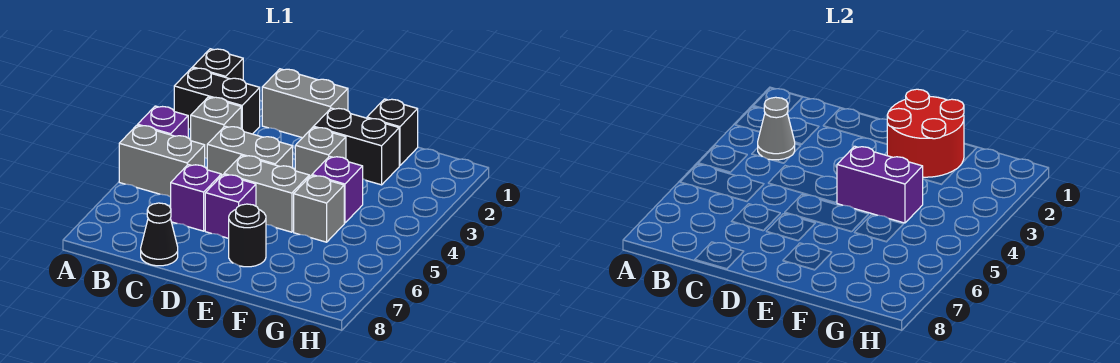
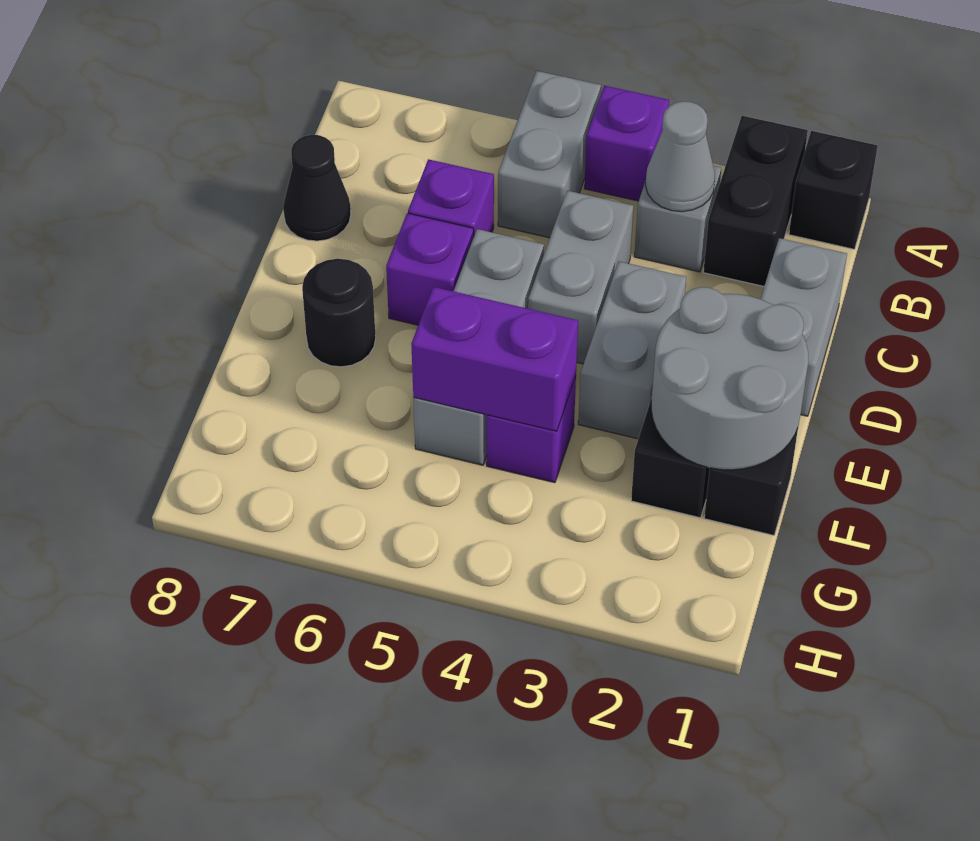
red round brick E1:F2 level 2 -> grey round brick E1:F2 level 2
grey brick E3 level 1 -> grey brick D3:E3 level 1
purple brick E4:F4 level 2 -> purple brick F4:F5 level 2

